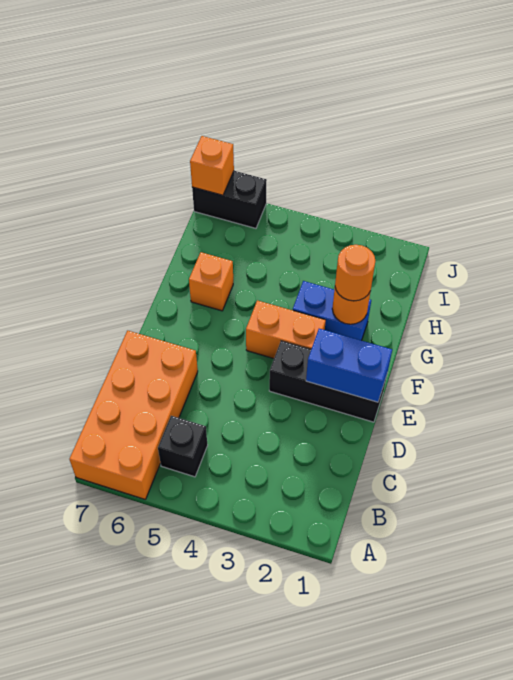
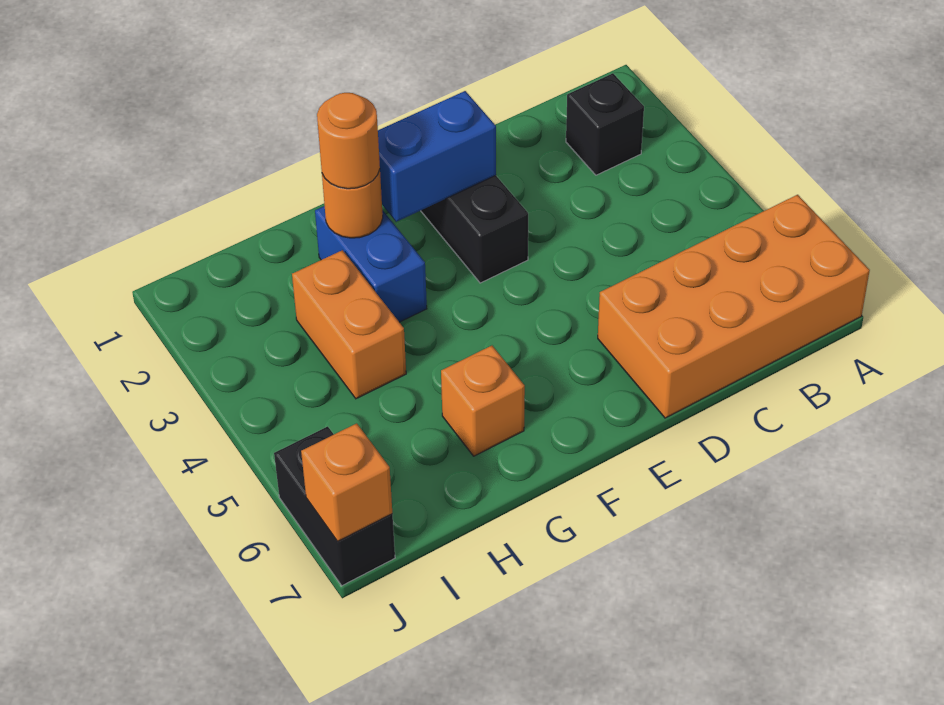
black brick B5 level 1 -> black brick B2 level 1
blue brick E1:E2 level 2 -> blue brick E2:F2 level 2
orange brick F3:F4 level 1 -> orange brick H3:H4 level 1

